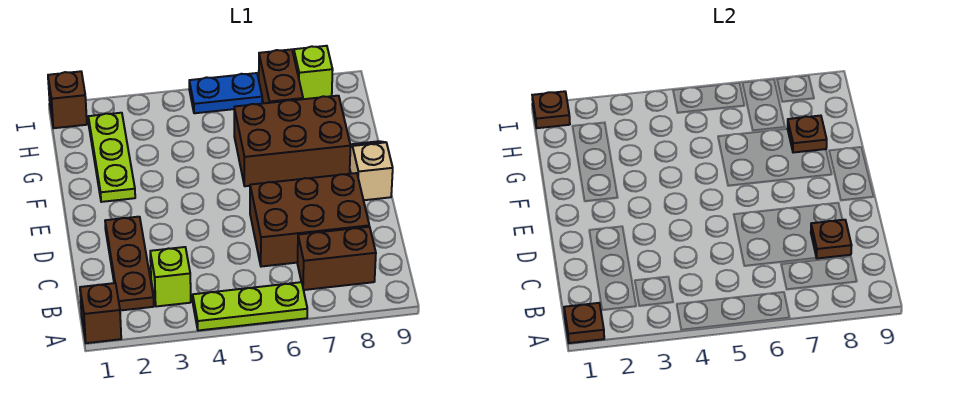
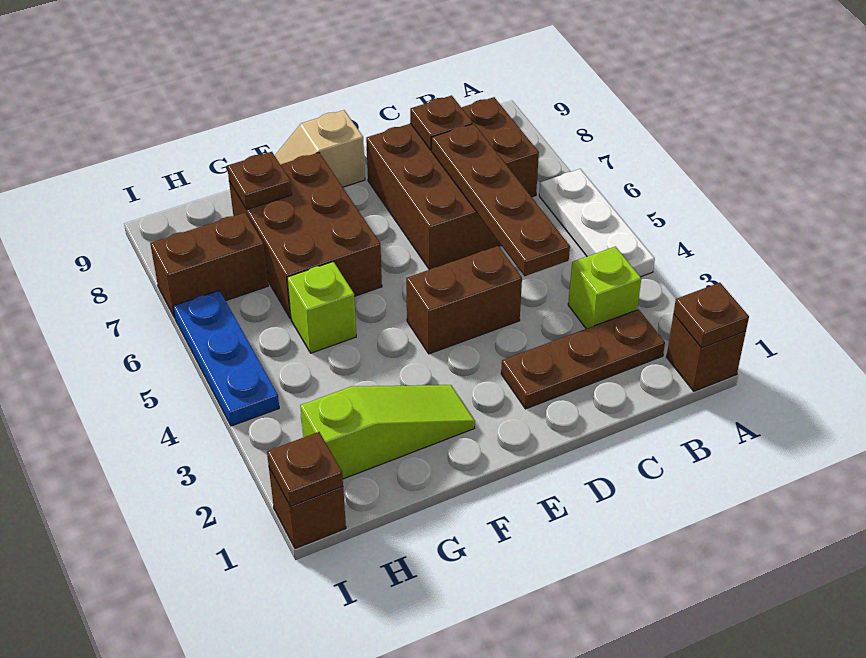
lime plate A4:A6 level 1 -> white plate A4:A6 level 1
none -> brown plate C4:C7 level 2
none -> brown brick D4:E4 level 1
lime plate F2:H2 level 1 -> lime slope F2:H2 level 1 top H
blue plate I5:I6 level 1 -> blue plate I4:I6 level 1
lime brick I8 level 1 -> lime brick G5 level 1

